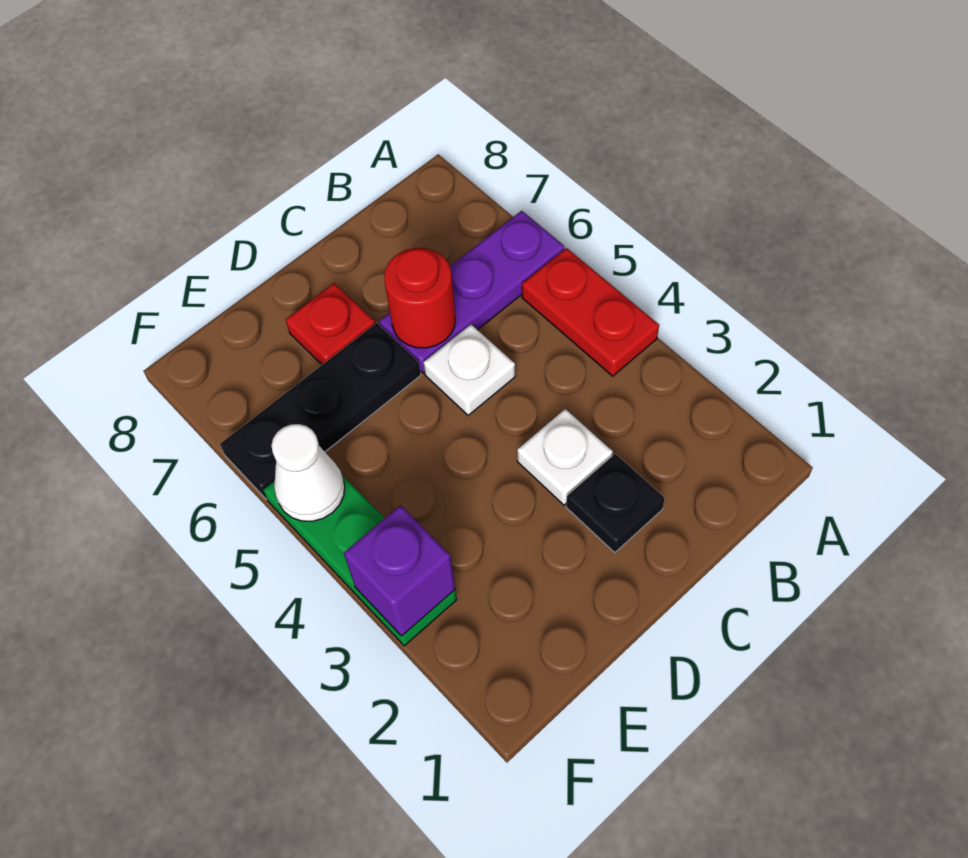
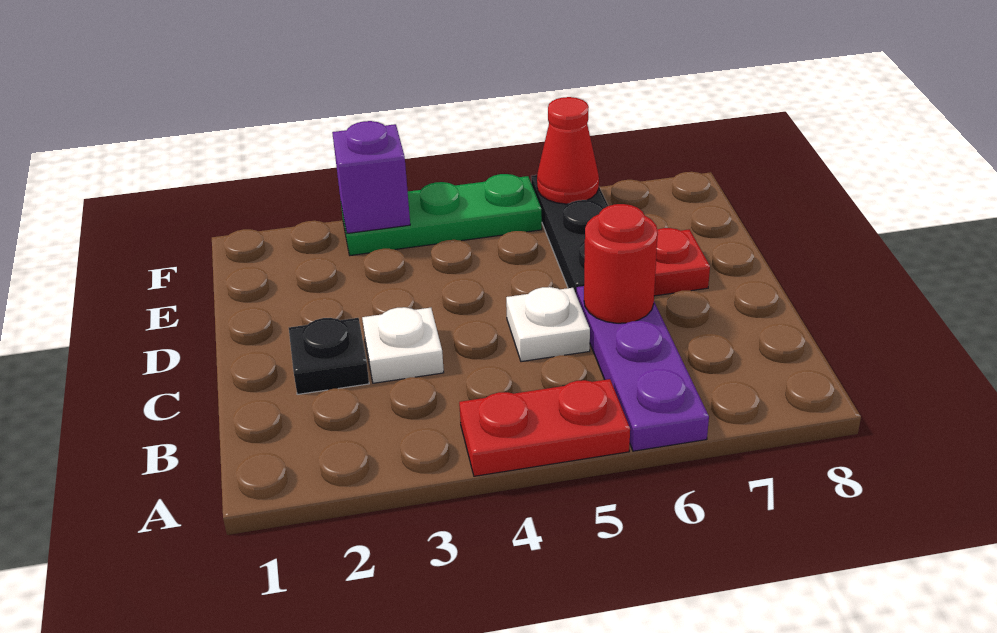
white cone F5 level 2 -> none
none -> red cone F6 level 2

